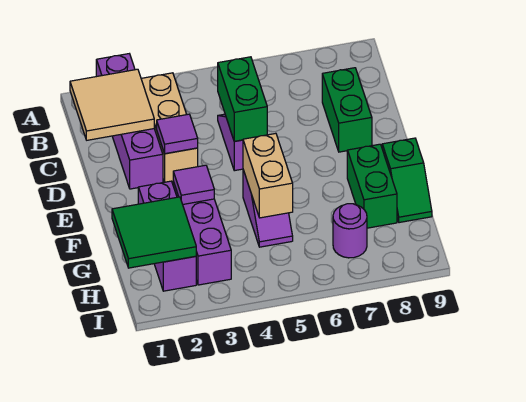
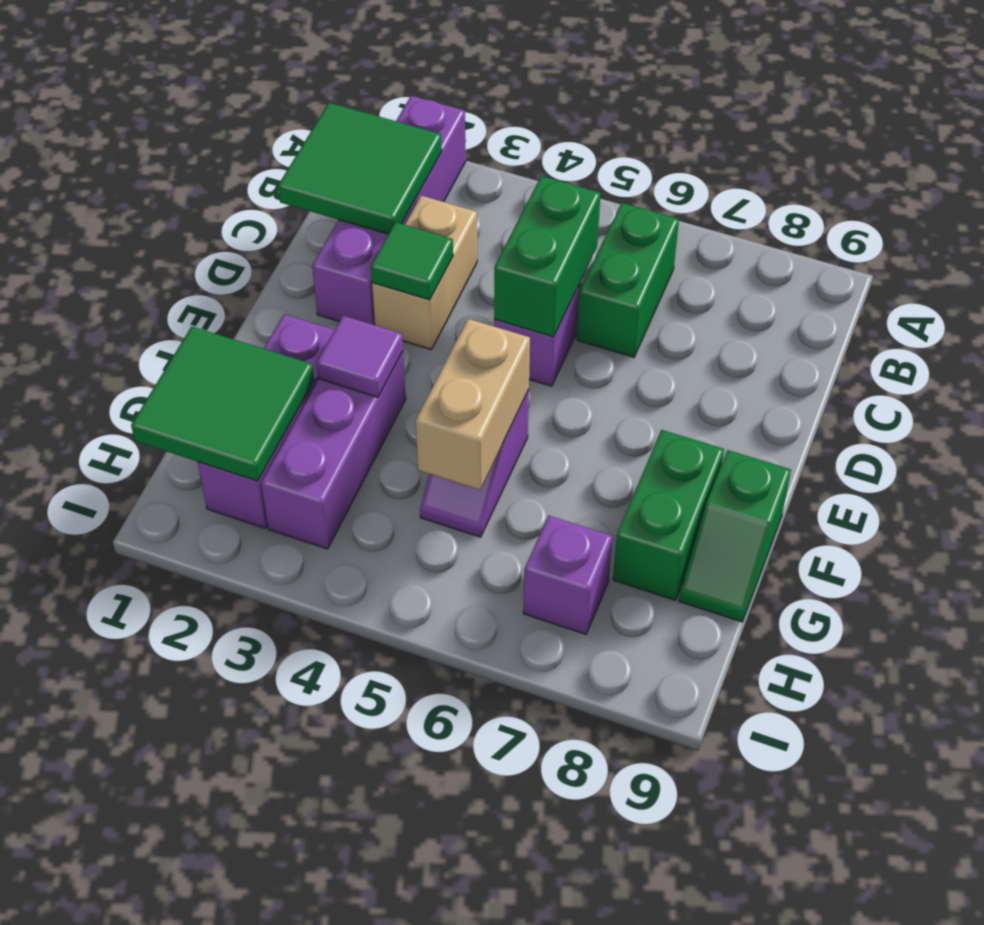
tan tile B1:C2 level 2 -> green tile B1:C2 level 2
tan brick B3:D3 level 1 -> tan brick C3:D3 level 1
green brick C8:D8 level 1 -> green brick B6:C6 level 1
purple tile D3 level 2 -> green tile D3 level 2
purple round brick H7 level 1 -> purple brick H7 level 1

